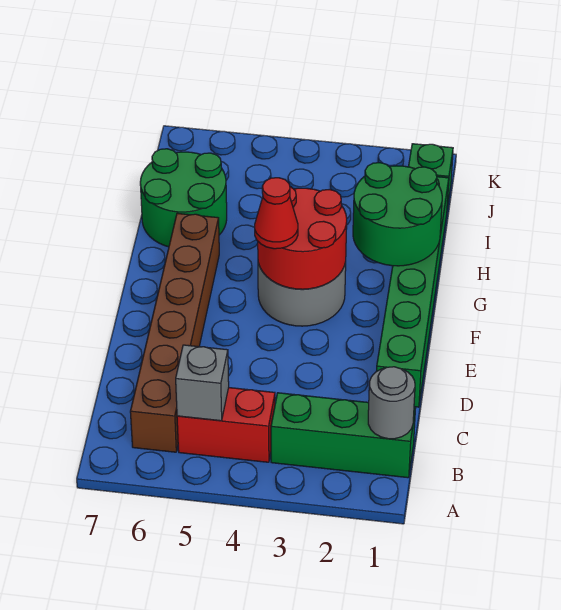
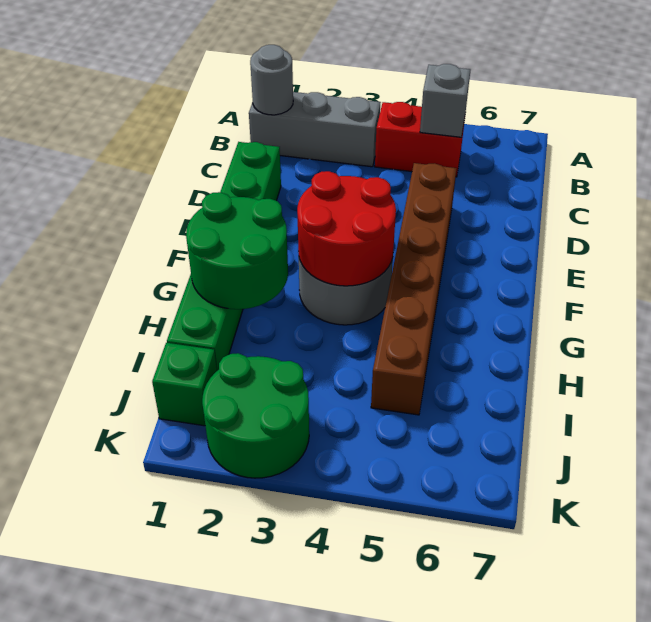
green brick B1:B3 level 1 -> grey brick B1:B3 level 1
brown brick B6:G6 level 1 -> brown brick D5:I5 level 1
red cone F4 level 3 -> none
green round brick H6:I7 level 1 -> green round brick J2:K3 level 1

